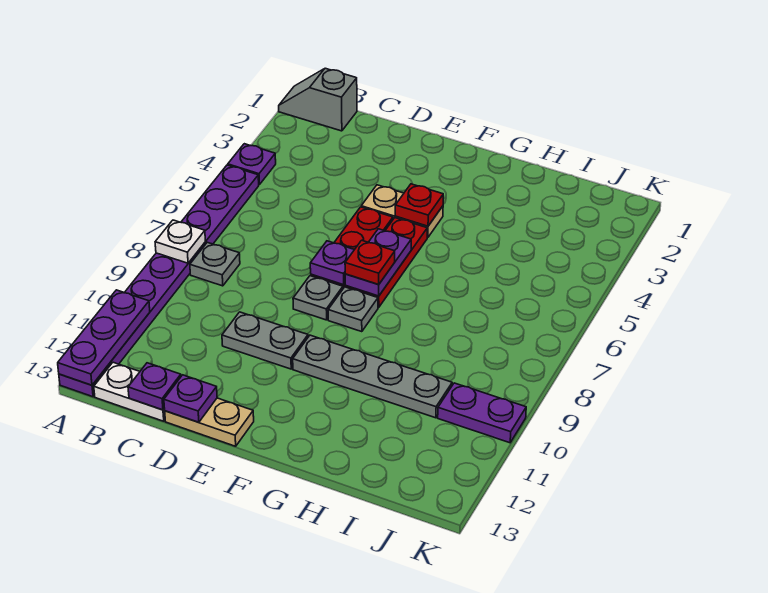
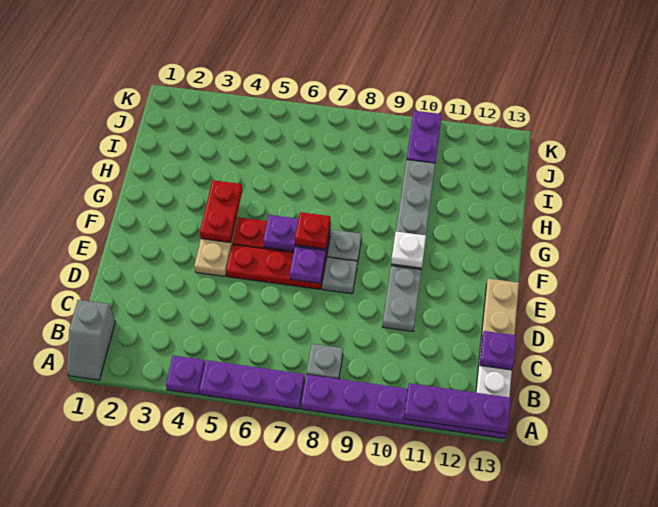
white plate A8 level 2 -> white plate F10 level 2
purple plate D13 level 2 -> none
red plate F4 level 2 -> red plate F4:G4 level 2

